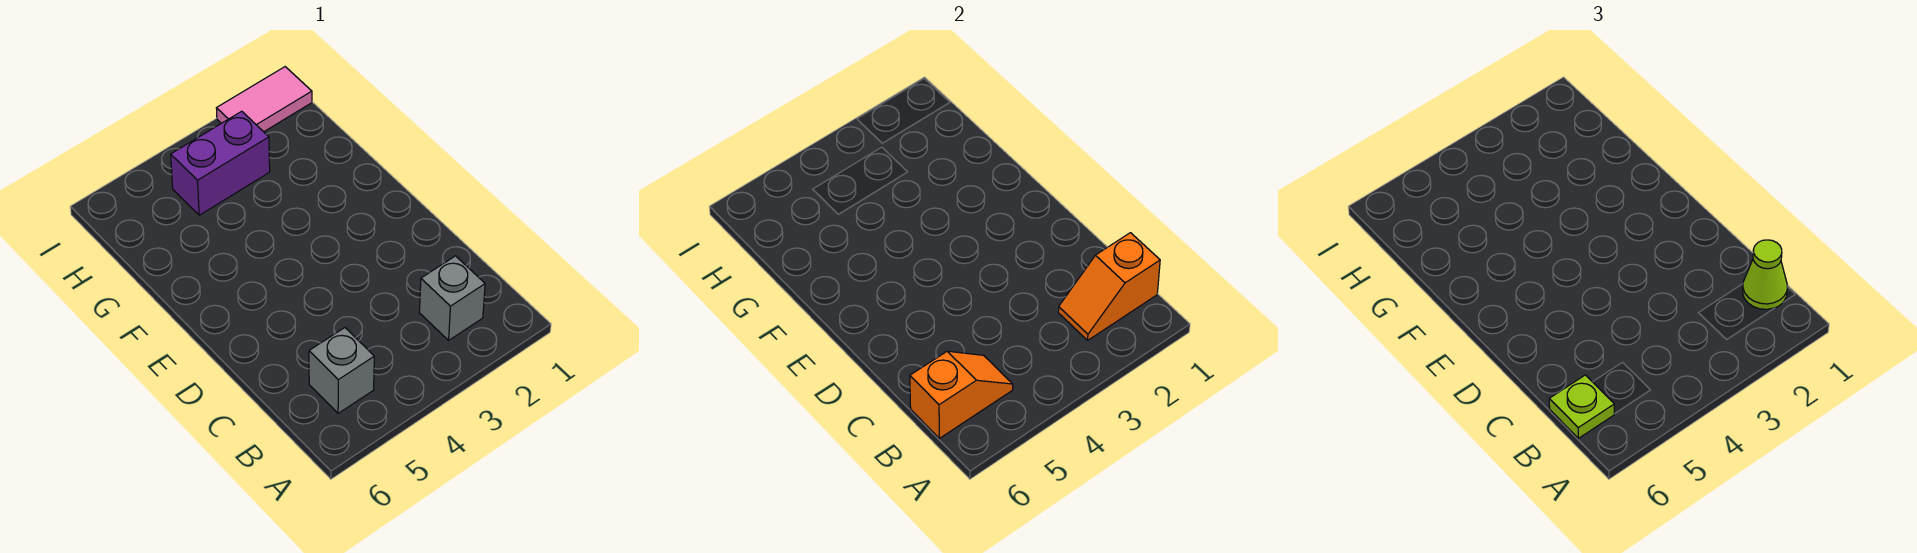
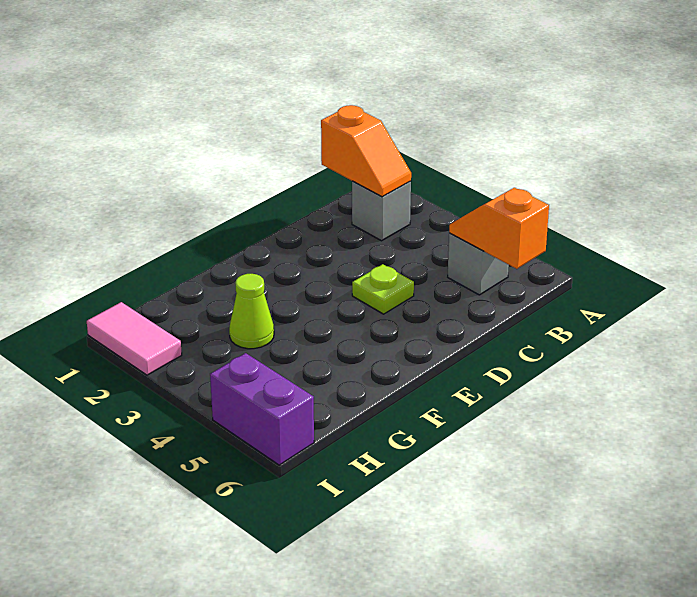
lime cone B1 level 3 -> lime cone G3 level 1
lime plate B6 level 3 -> lime plate D4 level 1
purple brick H3:H4 level 1 -> purple brick I5:I6 level 1

